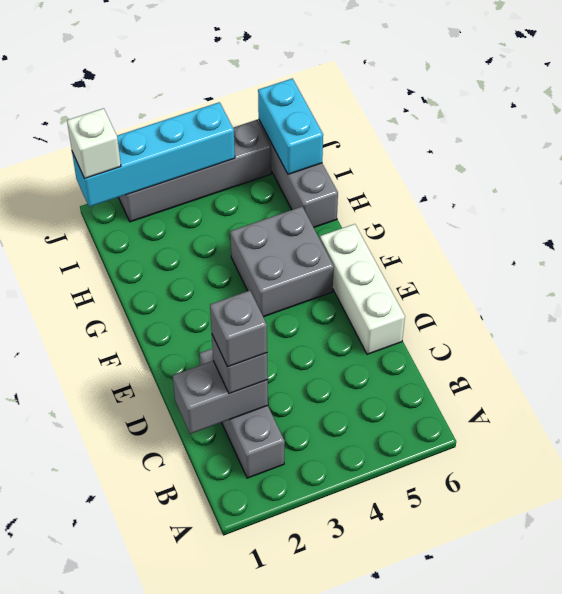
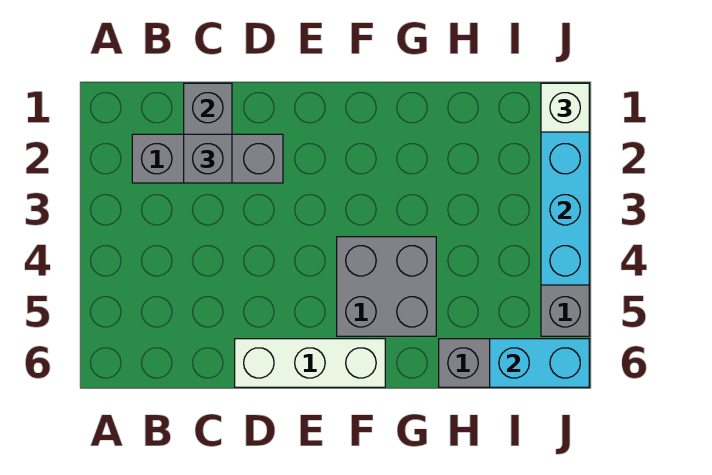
grey brick C2 level 4 -> none

